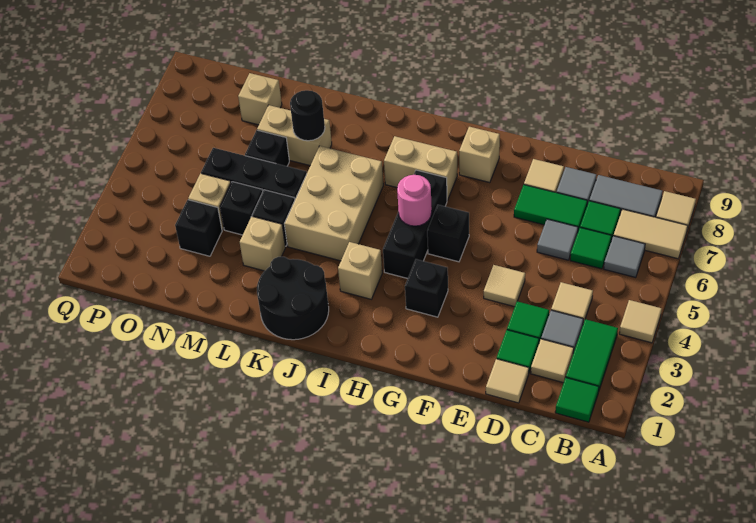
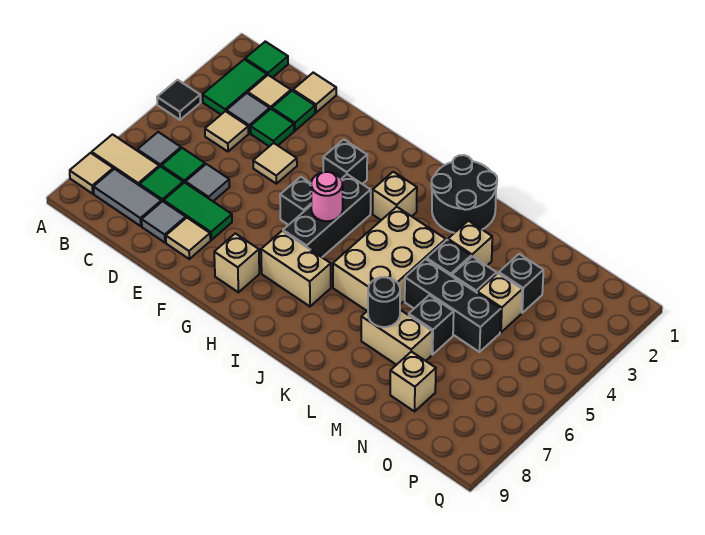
tan tile A4 level 1 -> black tile A4 level 1

